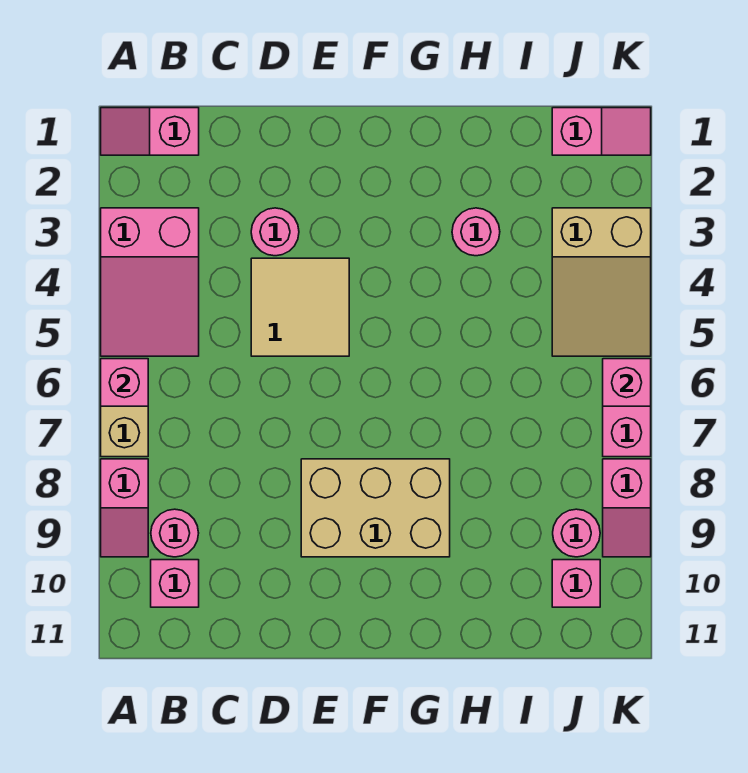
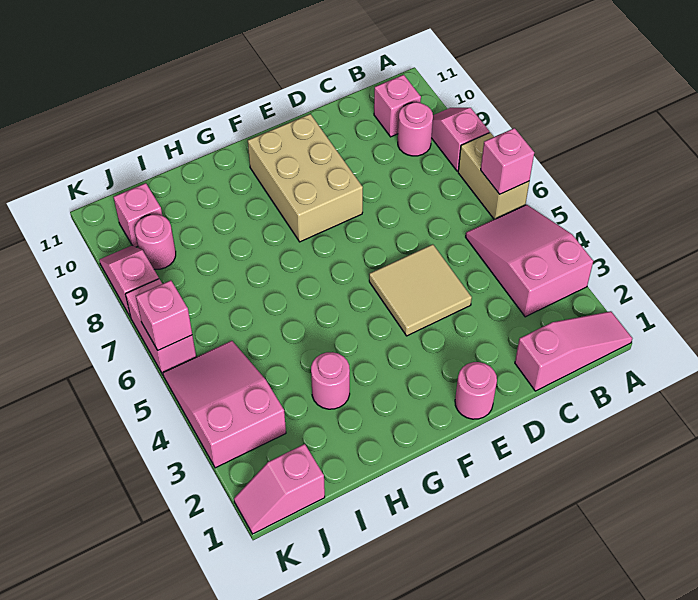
pink slope A1:B1 level 1 top B -> pink slope A1:C1 level 1 top C
pink round brick D3 level 1 -> pink round brick E1 level 1
tan brick E8:G9 level 1 -> tan brick E8:F10 level 1
tan slope J3:K5 level 1 top 3 -> pink slope J3:K5 level 1 top 3

